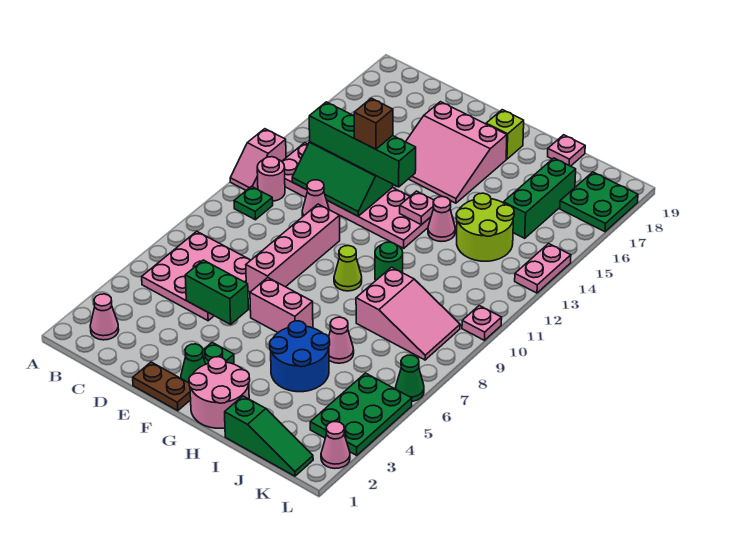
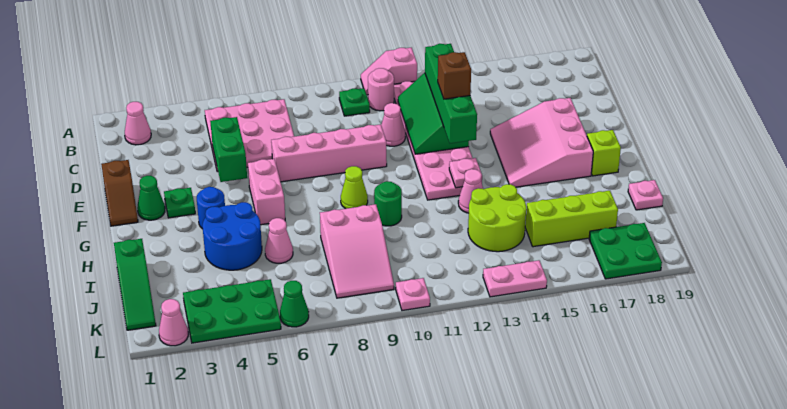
brown plate E1:F1 level 1 -> brown slope E1:F1 level 1 top E
pink round brick G1:H2 level 1 -> none
none -> blue round brick G4 level 1
green brick J15:J17 level 1 -> lime brick J15:J17 level 1

